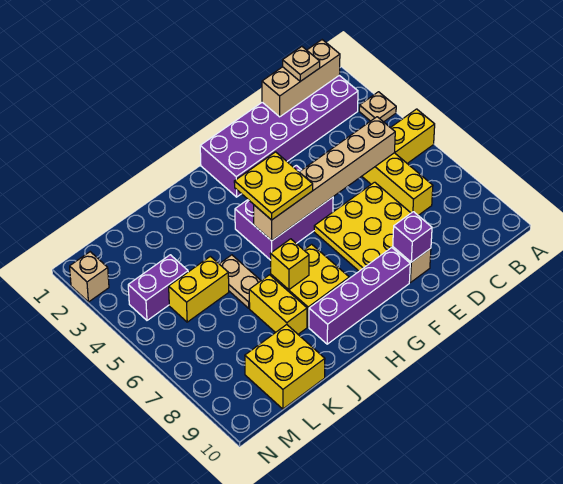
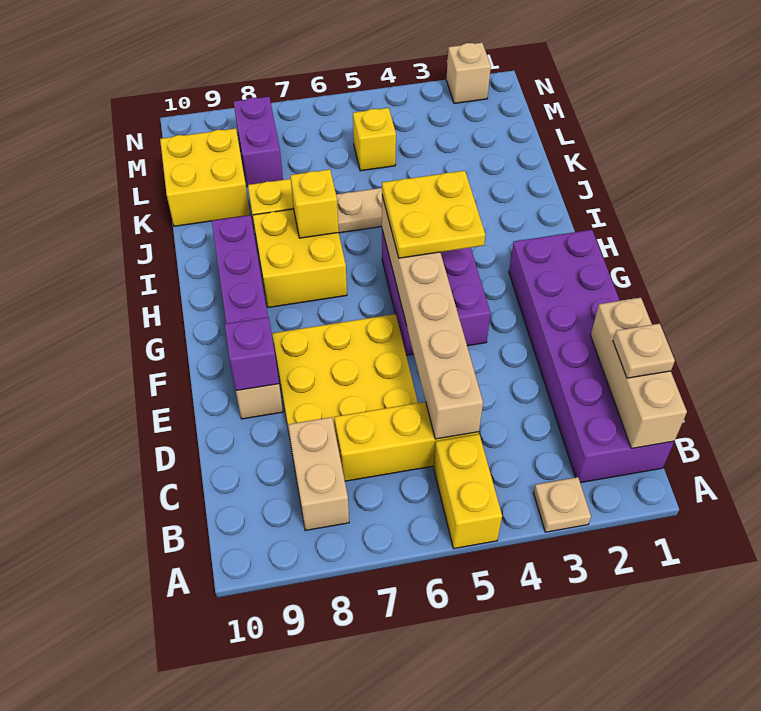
none -> tan brick B8:C8 level 1
yellow brick K5:L5 level 1 -> yellow brick L5 level 1
purple brick L4:M4 level 1 -> purple brick L8:M8 level 1

